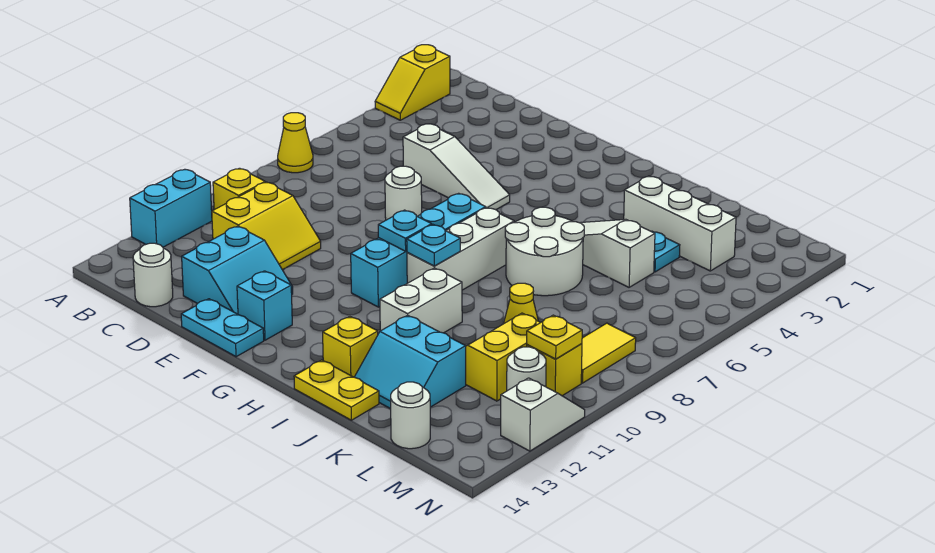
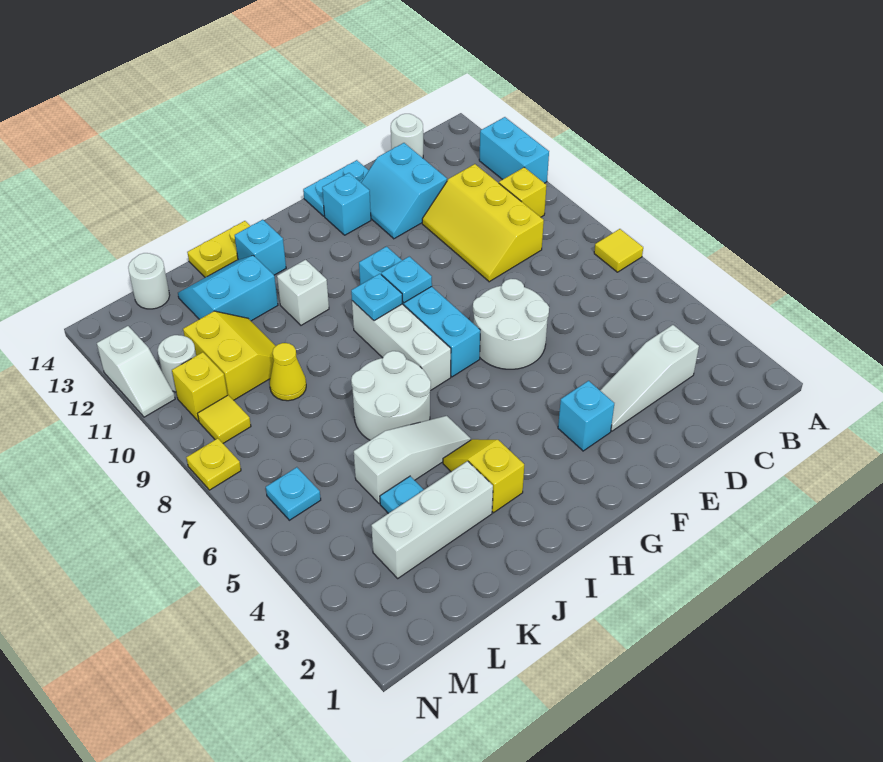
yellow slope A2:A3 level 1 top 2 -> yellow slope I3:I4 level 1 top 3
yellow cone A7 level 1 -> yellow tile A7 level 1
yellow slope C10:D11 level 1 top C -> yellow slope C9:D11 level 1 top C
white slope D5:F5 level 1 top D -> white slope C3:E3 level 1 top C
white round brick E7 level 1 -> white round brick E6:F7 level 1
none -> cyan brick F3 level 1
white brick I10:I11 level 1 -> white brick I11 level 1
yellow brick I13 level 1 -> cyan brick I13 level 1
none -> cyan plate M6 level 1
yellow tile M8:M9 level 1 -> yellow tile M9 level 1
yellow plate M10 level 2 -> yellow plate N8 level 1

